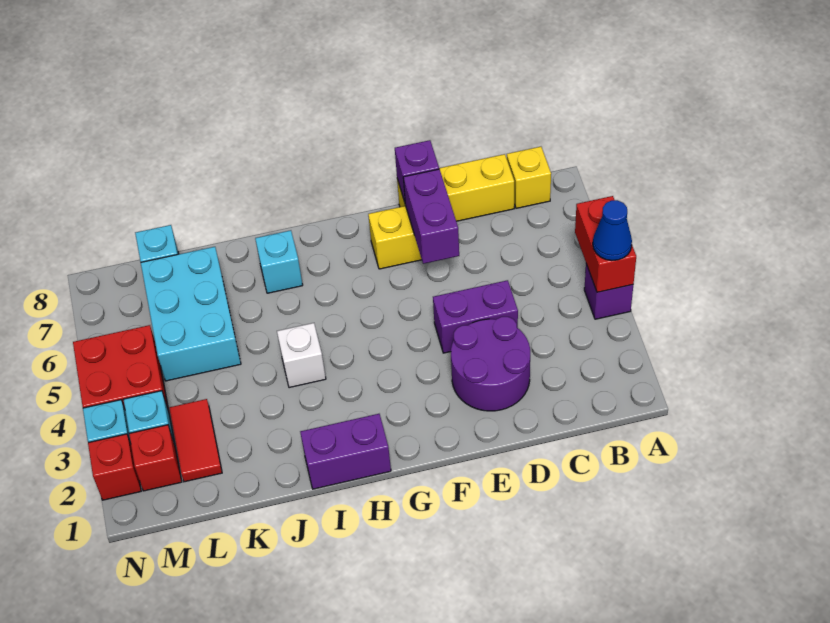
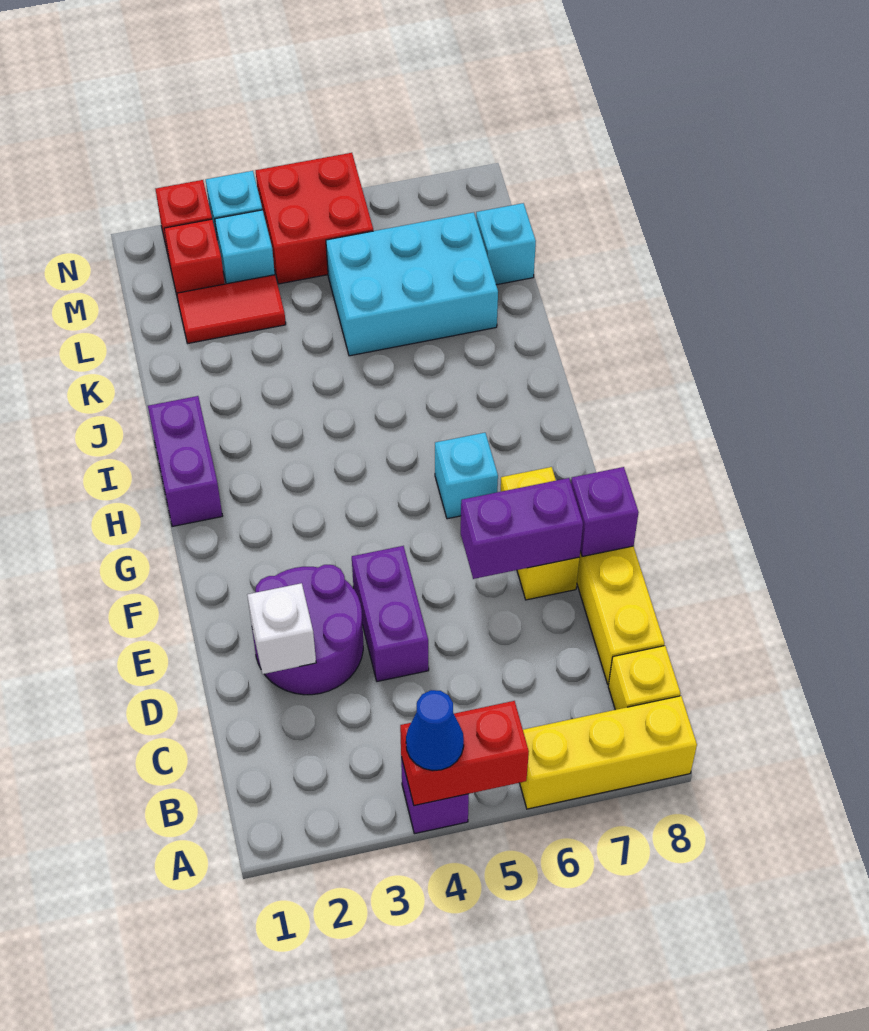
none -> yellow brick A6:A8 level 1
white brick I4 level 1 -> white brick D2 level 2
cyan brick I7 level 1 -> cyan brick G6 level 1

